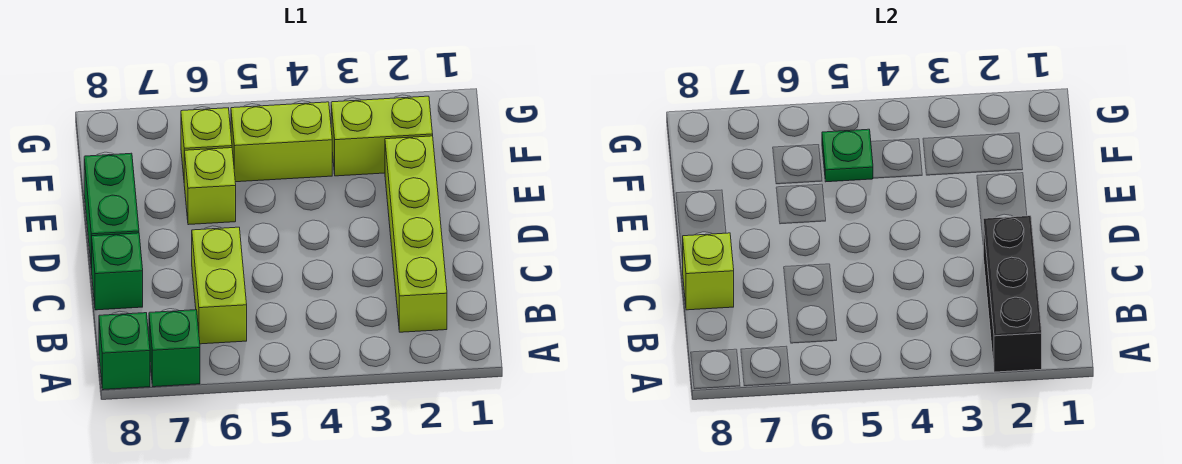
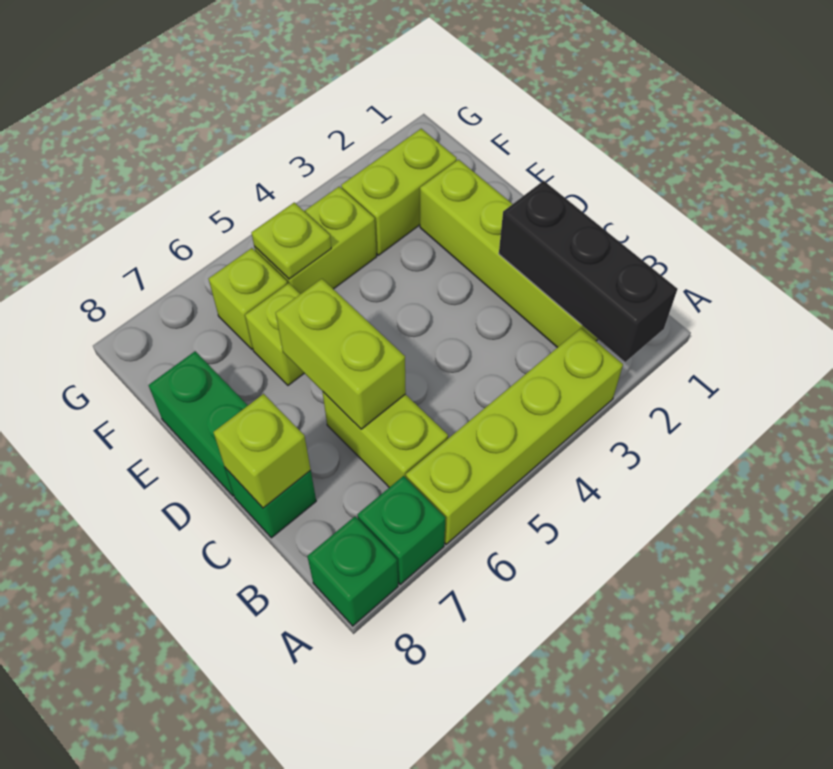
none -> lime brick A3:A6 level 1
none -> lime brick C6:D6 level 2
green plate F5 level 2 -> lime plate F5 level 2

